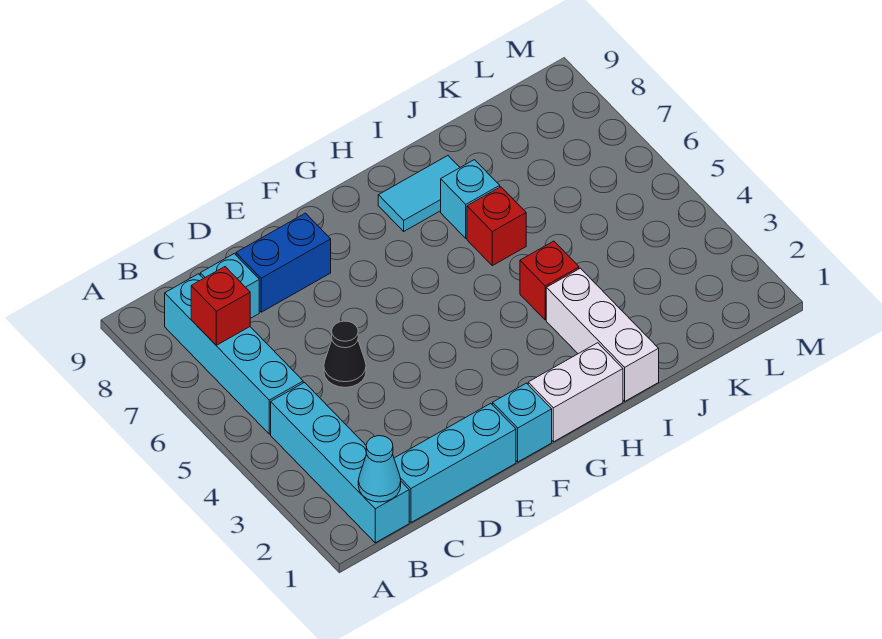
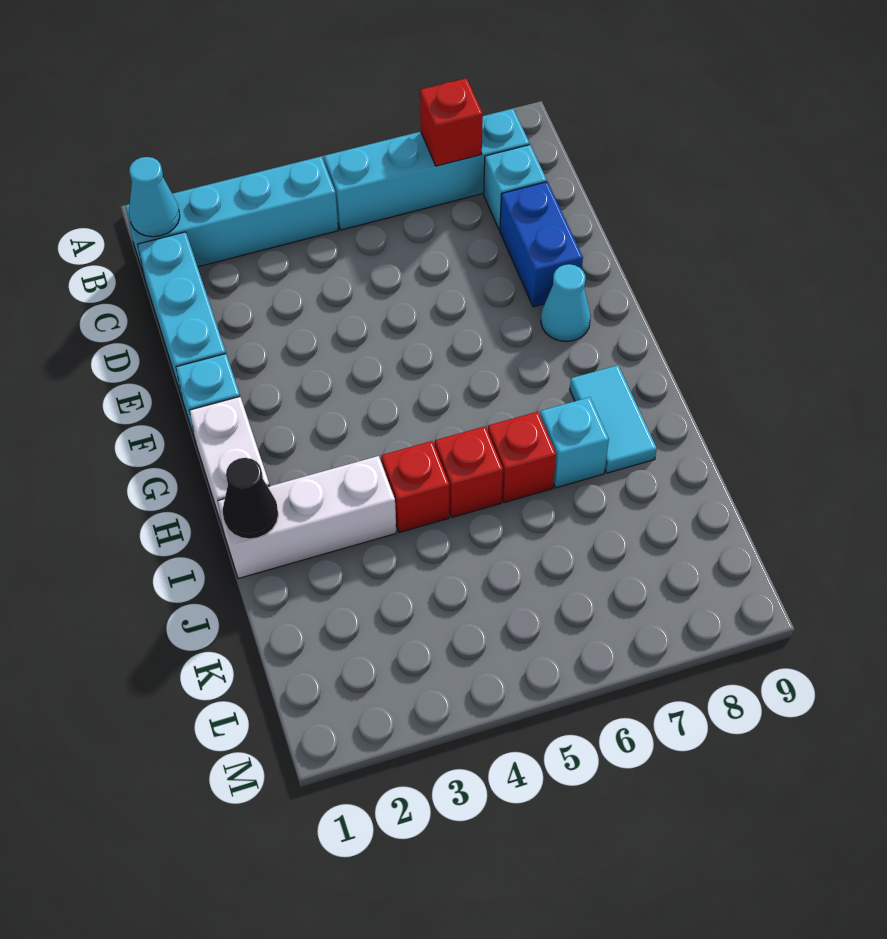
black cone D5 level 1 -> black cone I1 level 2
none -> cyan cone F8 level 1
none -> red brick I5 level 1

